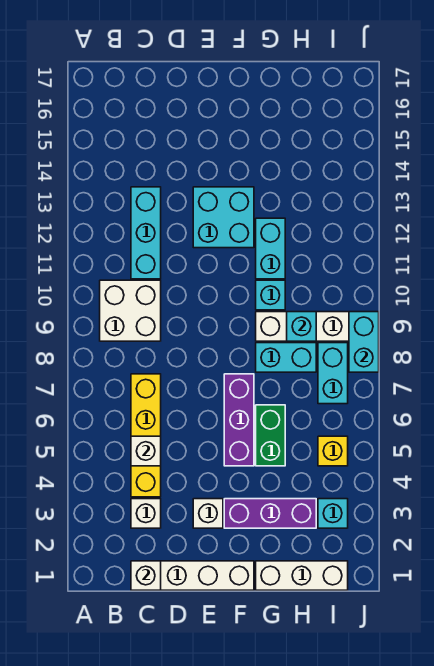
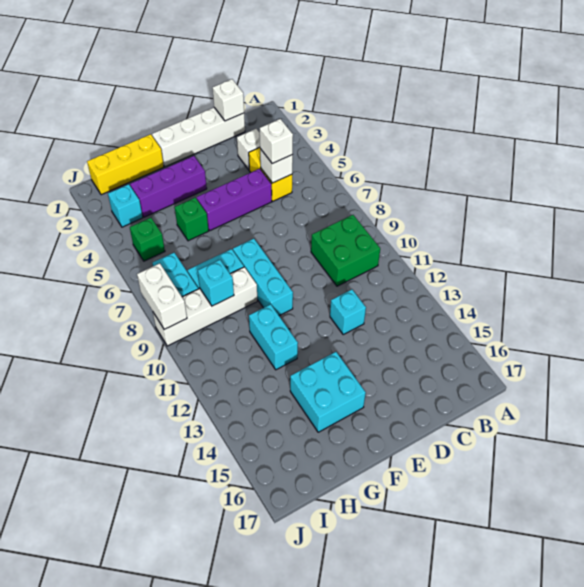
white brick B9:C10 level 1 -> green brick B9:C10 level 1
yellow brick C4:C7 level 1 -> yellow brick C4:C5 level 1
cyan brick C11:C13 level 1 -> cyan brick F8:F10 level 1
white brick E3 level 1 -> white brick C5 level 3
cyan brick E12:F13 level 1 -> cyan brick F14:G15 level 1
purple brick F5:F7 level 1 -> purple brick D5:F5 level 1
white brick G1:I1 level 1 -> yellow brick G1:I1 level 1
green brick G5:G6 level 1 -> green brick G5 level 1
cyan brick G10 level 1 -> cyan brick D12 level 1
yellow brick I5 level 1 -> green brick I5 level 1
cyan brick J8:J9 level 2 -> white brick J8:J9 level 2

